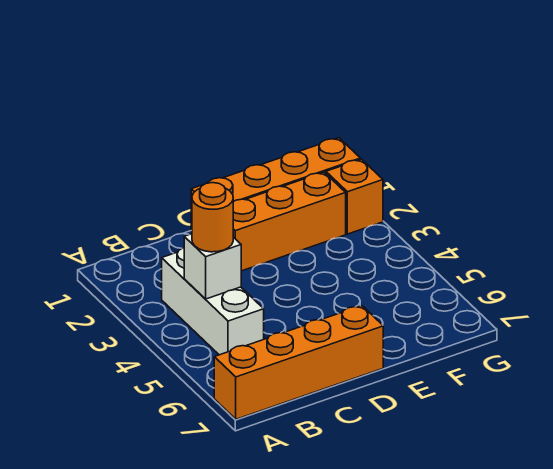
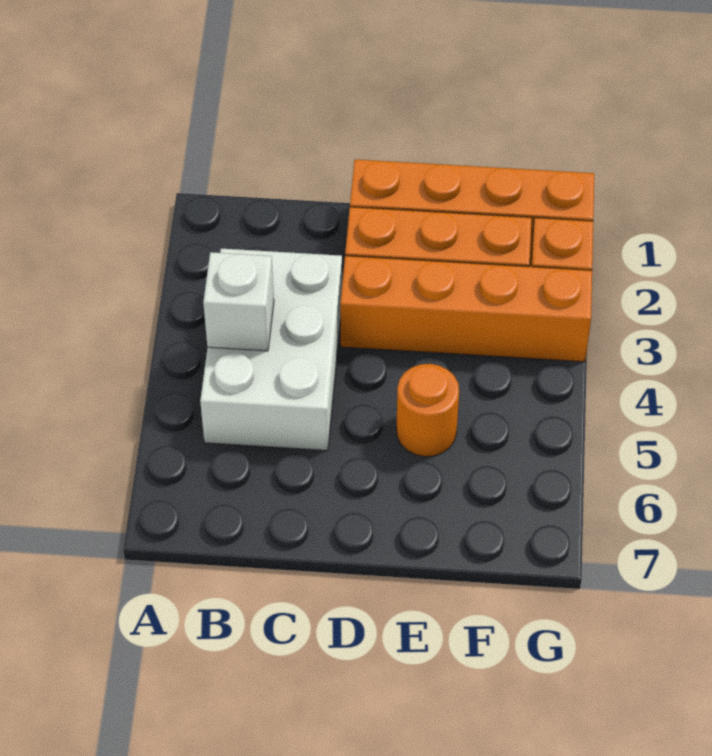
orange brick A7:D7 level 1 -> orange brick D3:G3 level 1
white brick B3:B5 level 1 -> white brick B3:C5 level 1
orange round brick B4 level 3 -> orange round brick E5 level 1

